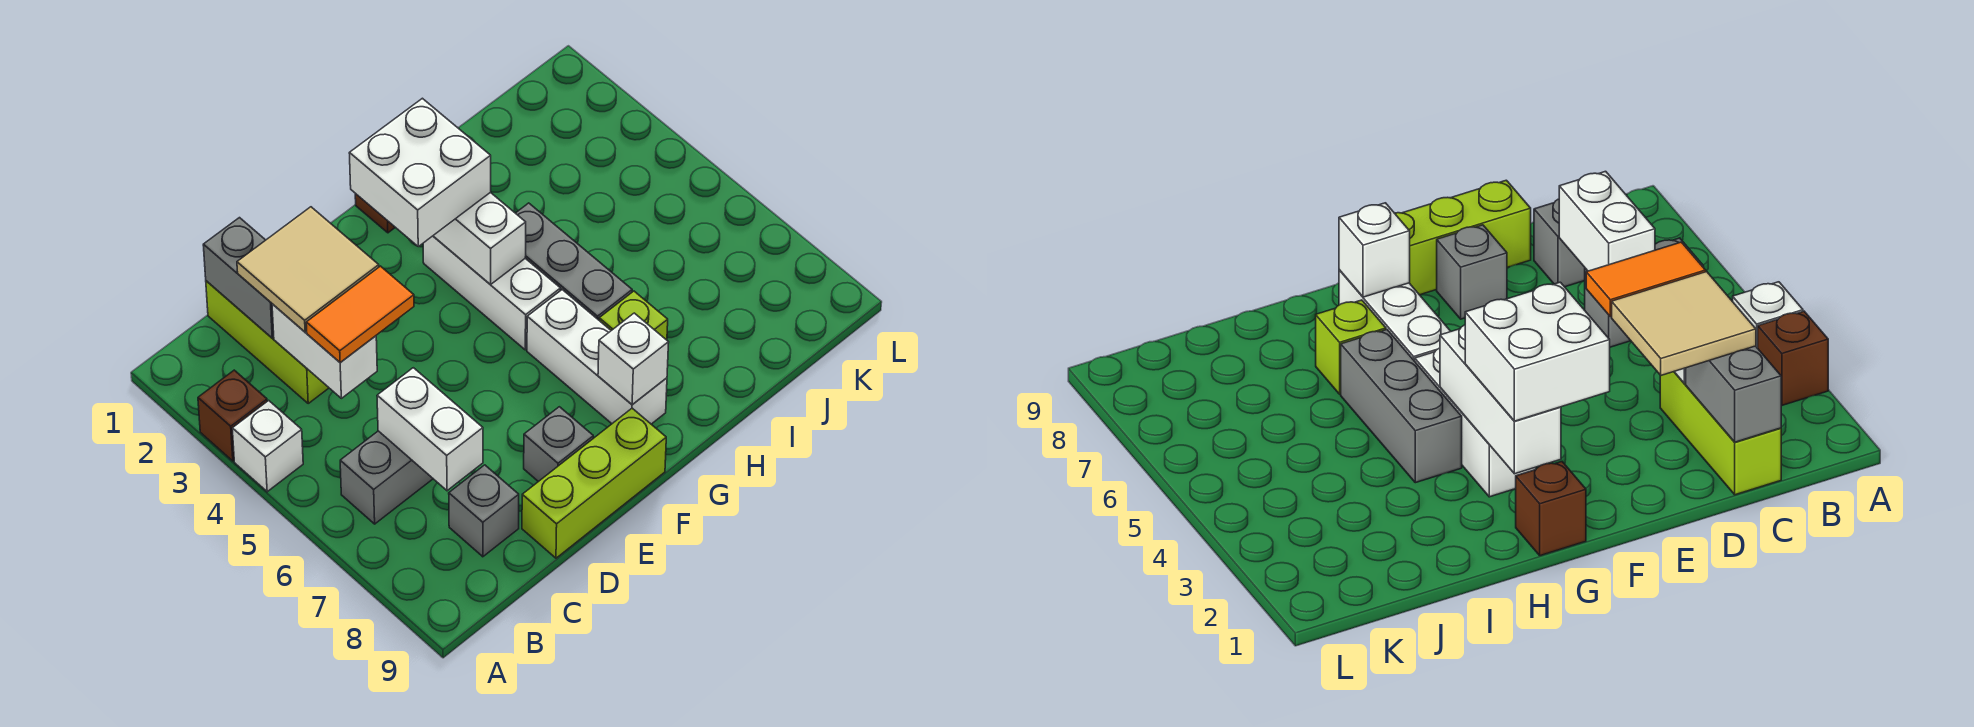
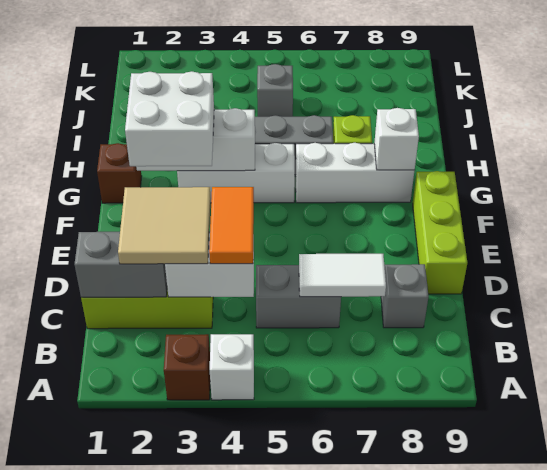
grey brick B6:C6 level 1 -> grey brick C5:C6 level 1
white brick C6:C7 level 2 -> white tile C6:C7 level 2
grey brick E8 level 1 -> grey brick J5 level 1

